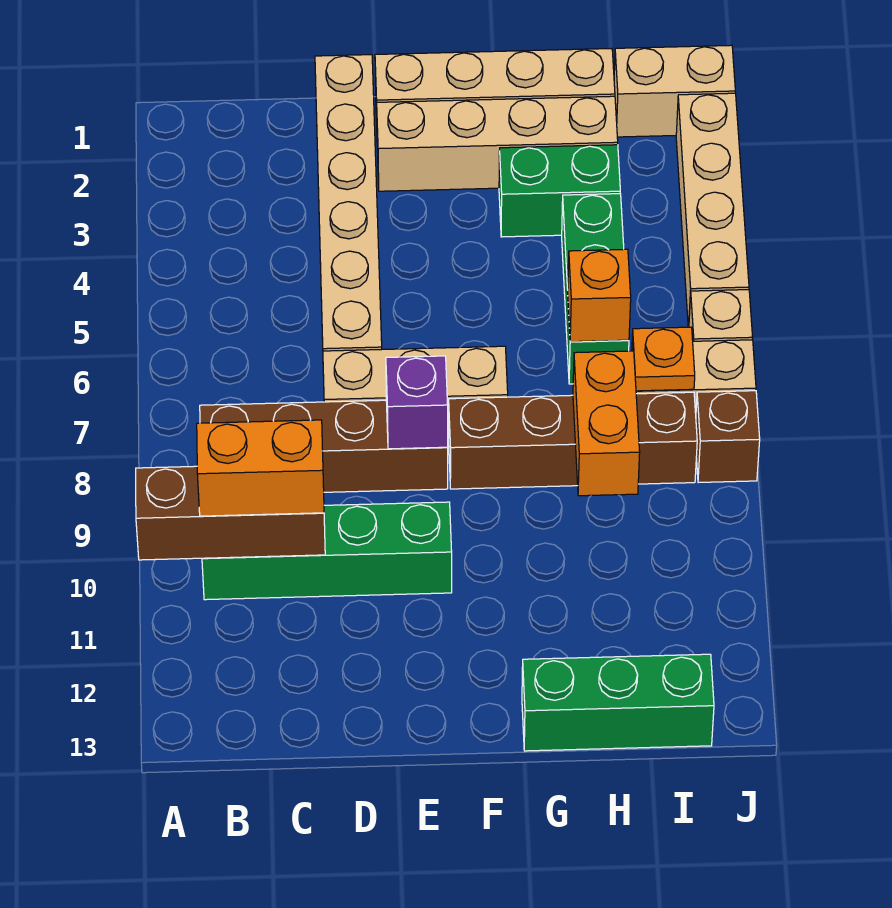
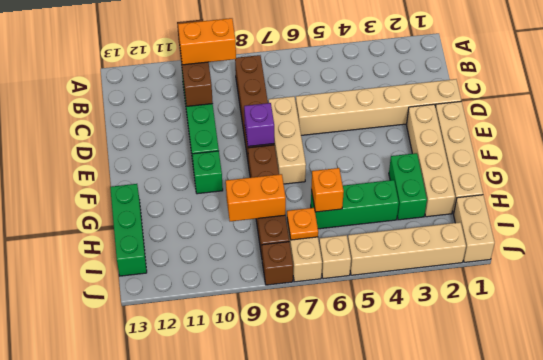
orange brick B10:C10 level 3 -> orange brick B9:B10 level 3
none -> green brick F10 level 1

